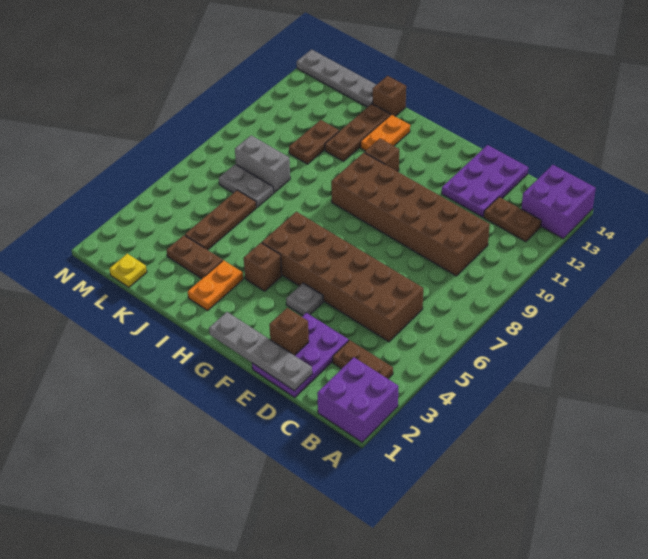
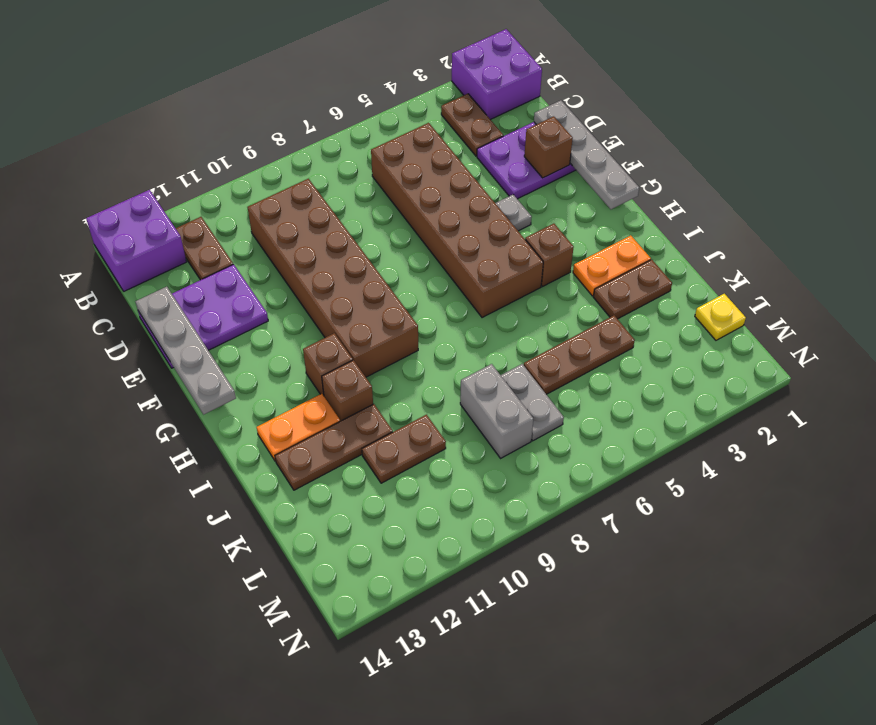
brown plate J3:K3 level 1 -> brown plate J2:J3 level 1
brown brick J14 level 1 -> brown brick I11 level 1
grey plate K14:N14 level 1 -> grey plate D14:G14 level 2

